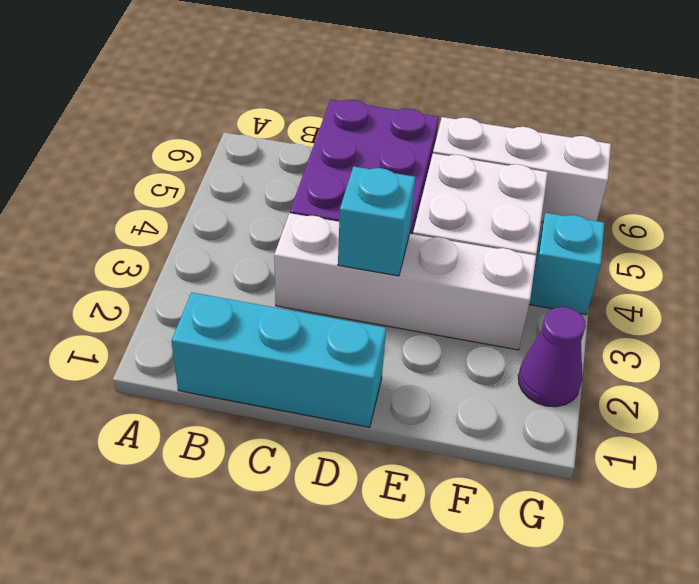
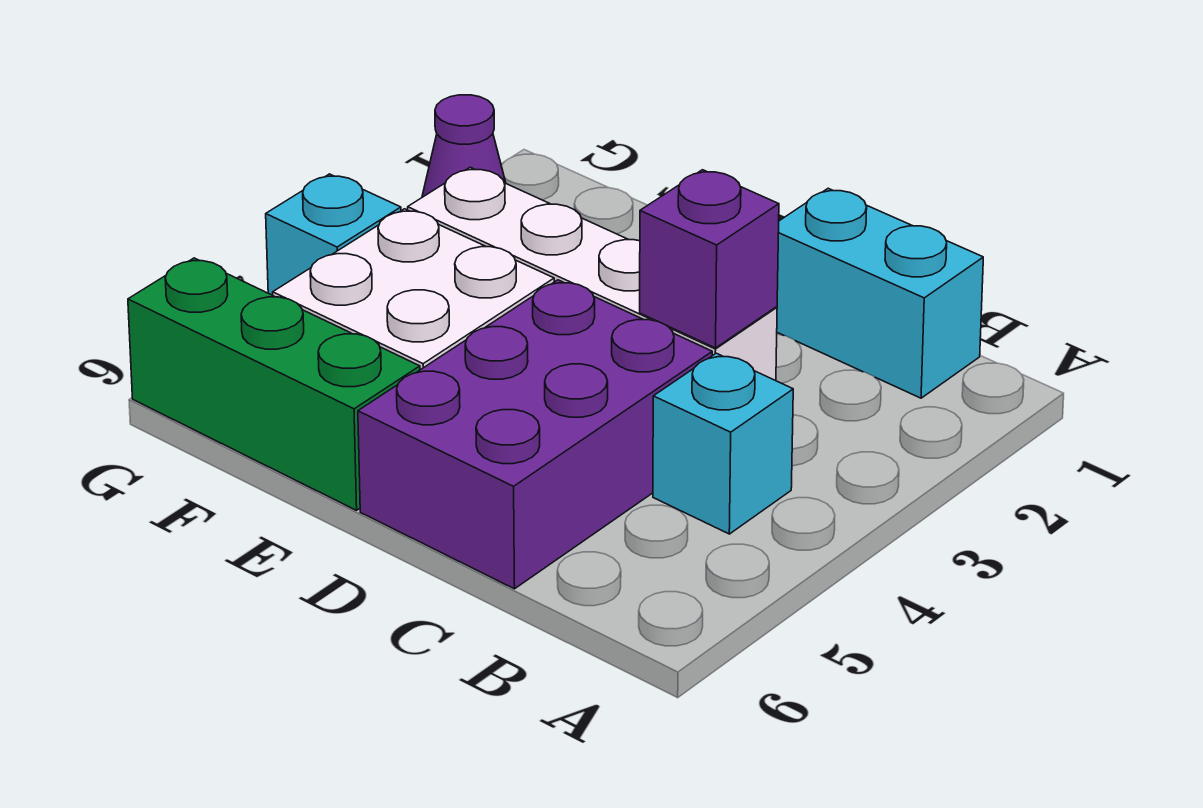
cyan brick B1:D1 level 1 -> cyan brick B1:C1 level 1
none -> purple brick C3 level 2
cyan brick D3 level 2 -> cyan brick B4 level 1
white brick E6:G6 level 1 -> green brick E6:G6 level 1

